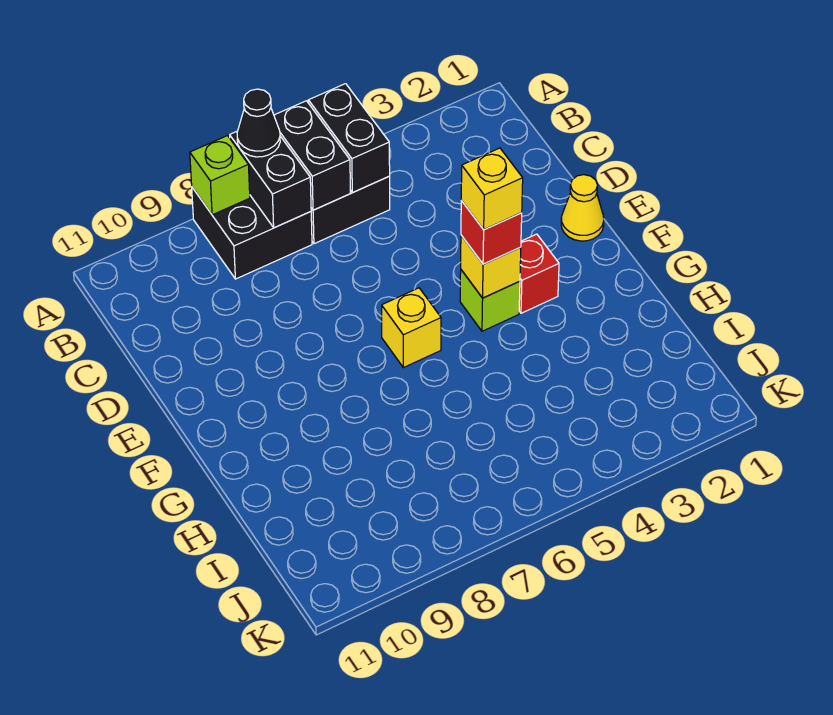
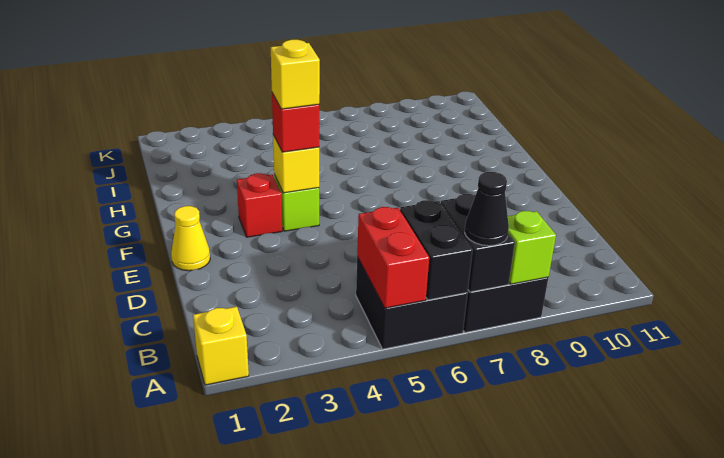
black brick A5:B5 level 2 -> red brick A5:B5 level 2
yellow brick F6 level 1 -> yellow brick A1 level 1

